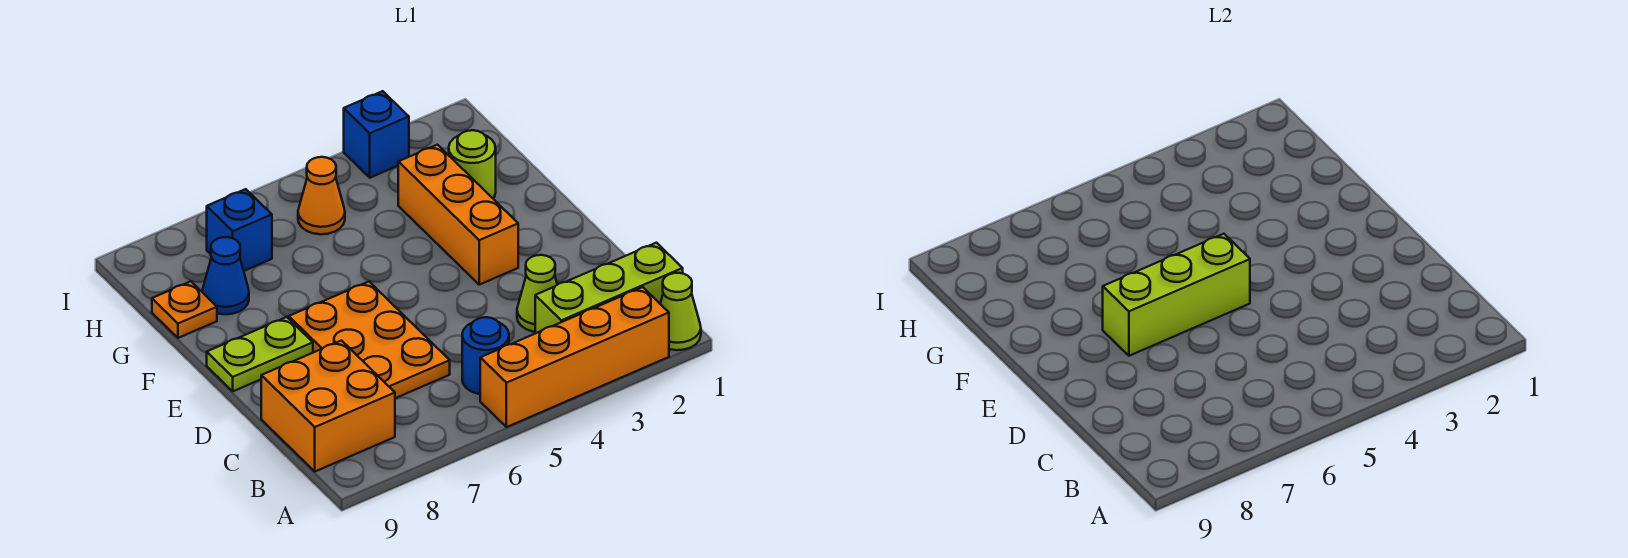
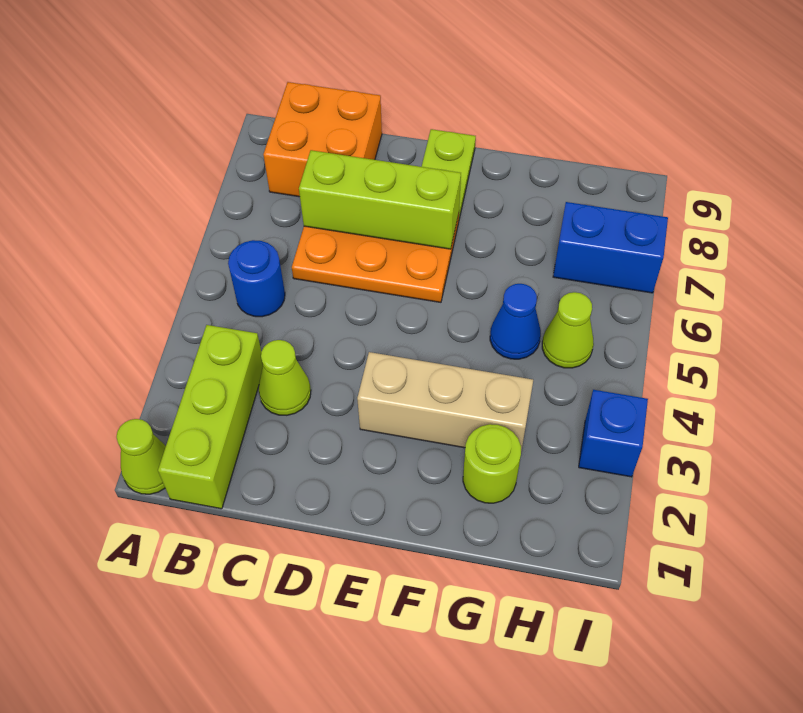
orange brick A2:A5 level 1 -> none
orange brick E3:G3 level 1 -> tan brick E3:G3 level 1
lime brick E5:E7 level 2 -> lime brick C7:E7 level 2
blue cone G8 level 1 -> blue cone G5 level 1
orange plate G9 level 1 -> none
orange cone H5 level 1 -> lime cone H5 level 1
blue brick H7 level 1 -> blue brick H7:I7 level 1

